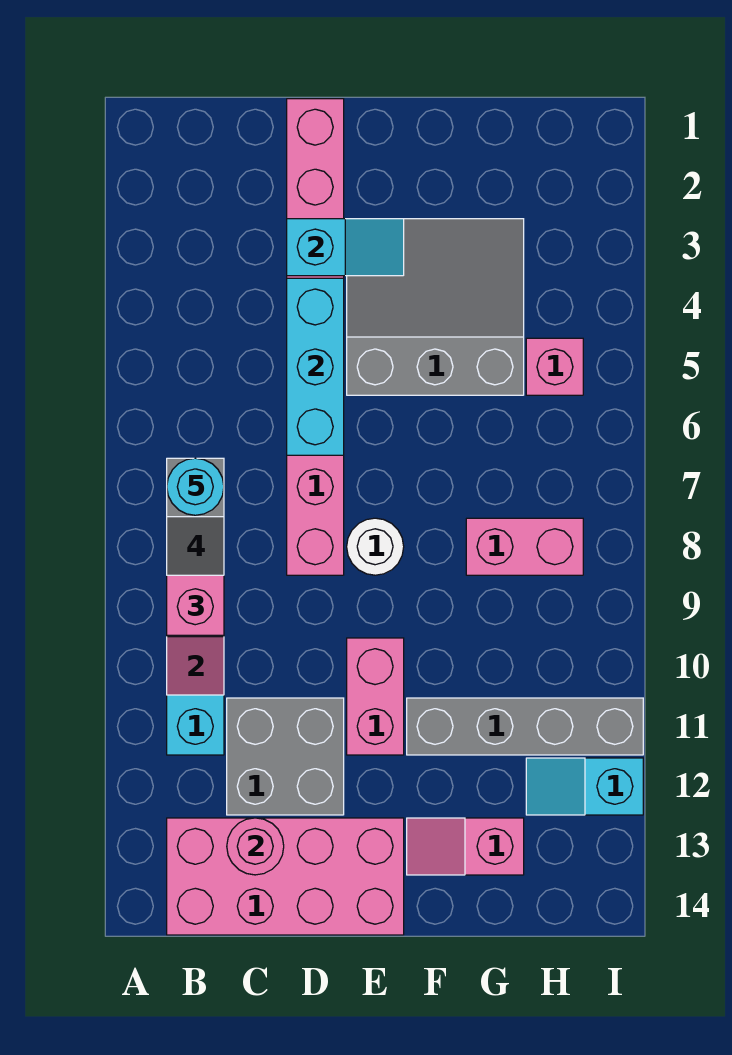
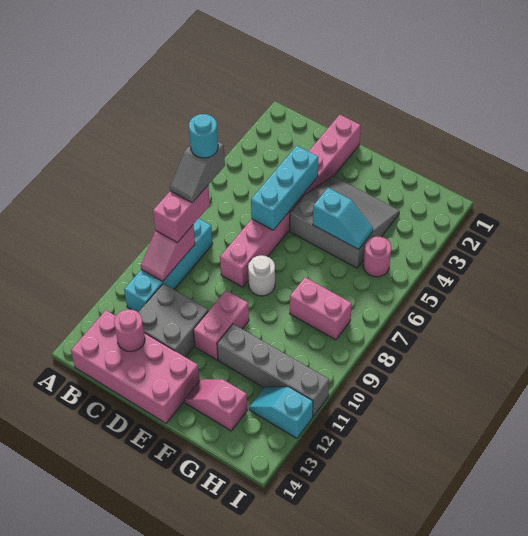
cyan slope D3:E3 level 2 top D -> cyan slope F5:G5 level 2 top F
pink brick H5 level 1 -> pink round brick H5 level 1

